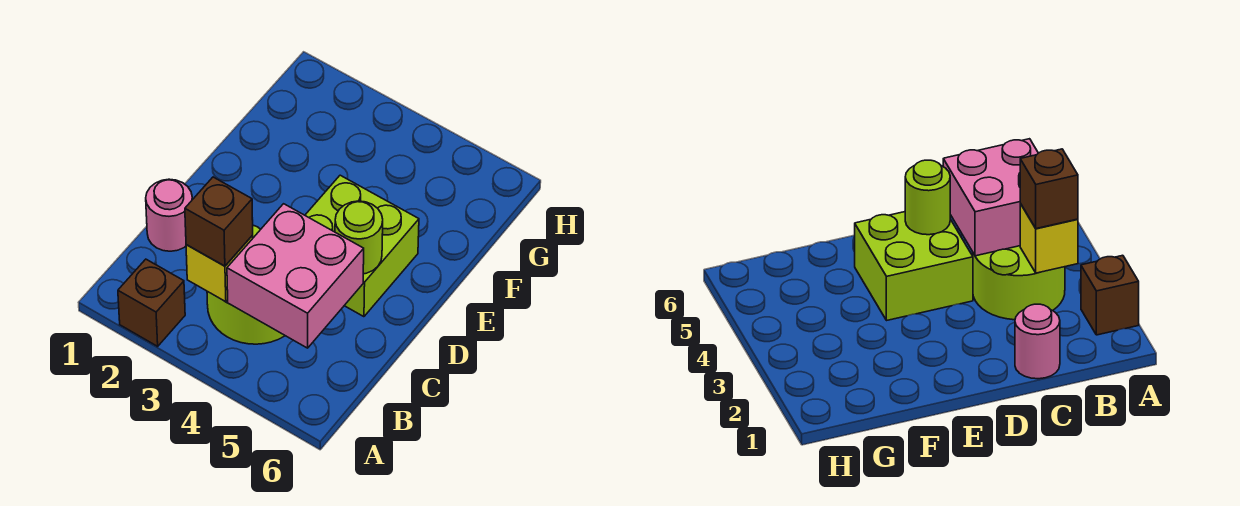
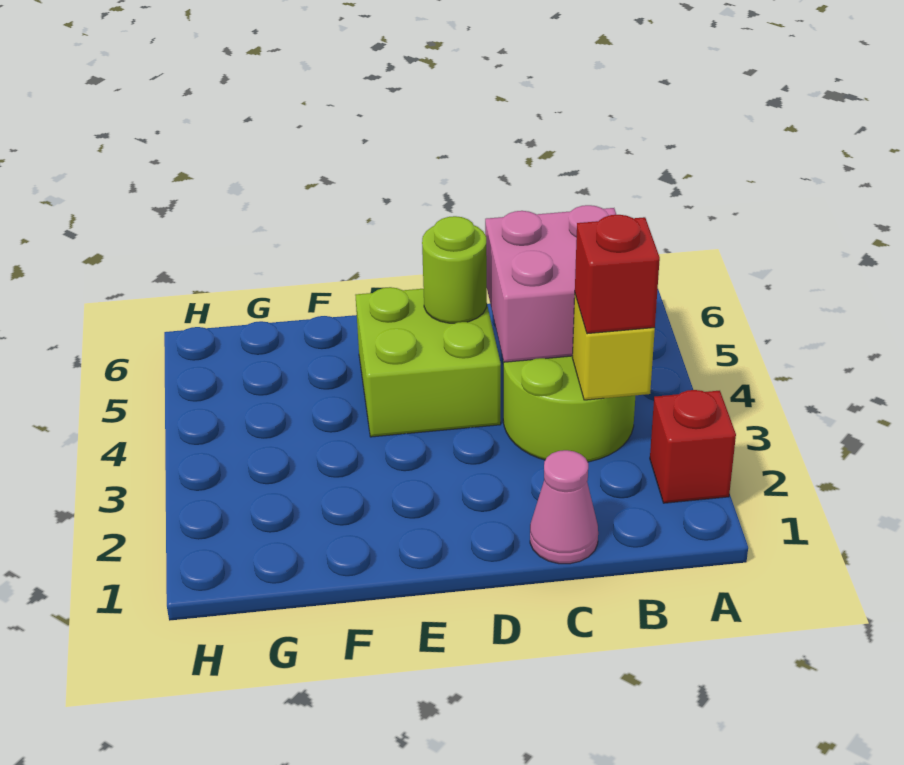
brown brick A2 level 1 -> red brick A2 level 1
brown brick B3 level 3 -> red brick B3 level 3
pink round brick C1 level 1 -> pink cone C1 level 1

